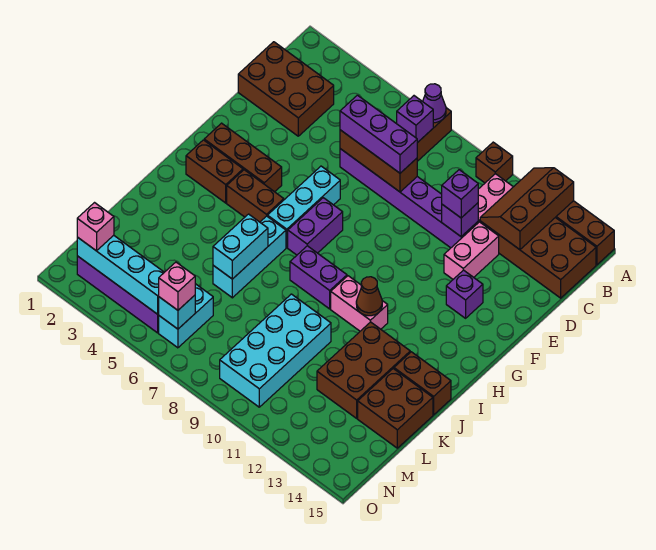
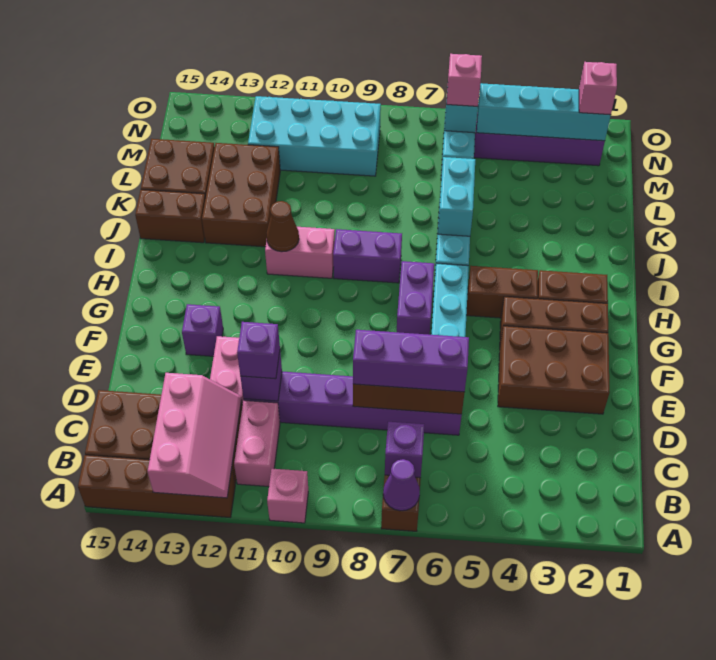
brown brick A10 level 1 -> pink brick A10 level 1
brown slope A12:C13 level 2 top 13 -> pink slope A12:C13 level 2 top 13
brown brick C1:D3 level 1 -> brown brick E2:F4 level 1
cyan brick K9:N10 level 1 -> cyan brick M9:N12 level 1

